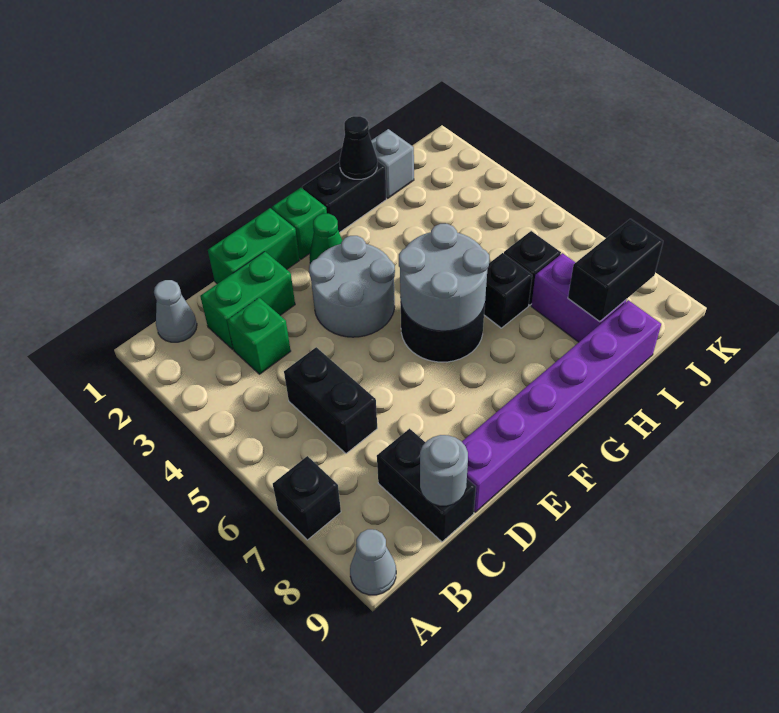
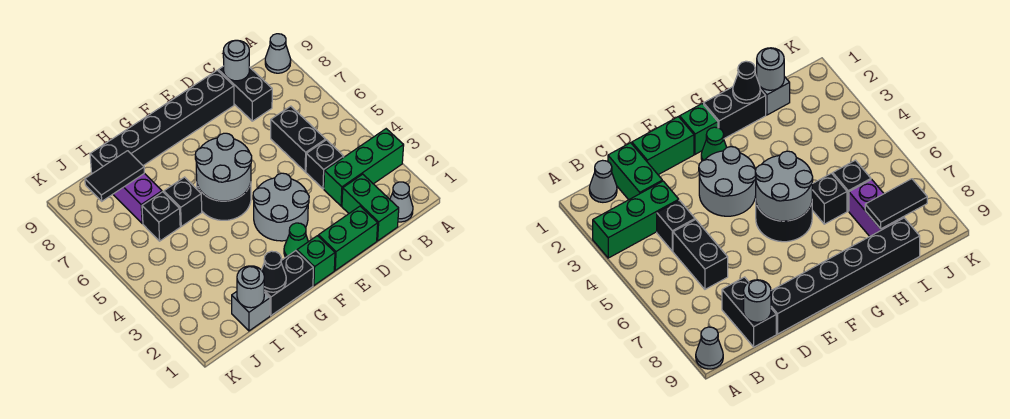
black brick A7 level 1 -> black brick C4 level 1
green brick C2:D2 level 1 -> green brick C1:C2 level 1
green brick C3 level 1 -> green brick A3:C3 level 1
purple brick D9:I9 level 1 -> black brick D9:I9 level 1
none -> grey round brick I1 level 2
black brick I8:J8 level 2 -> black tile I8:J8 level 2

